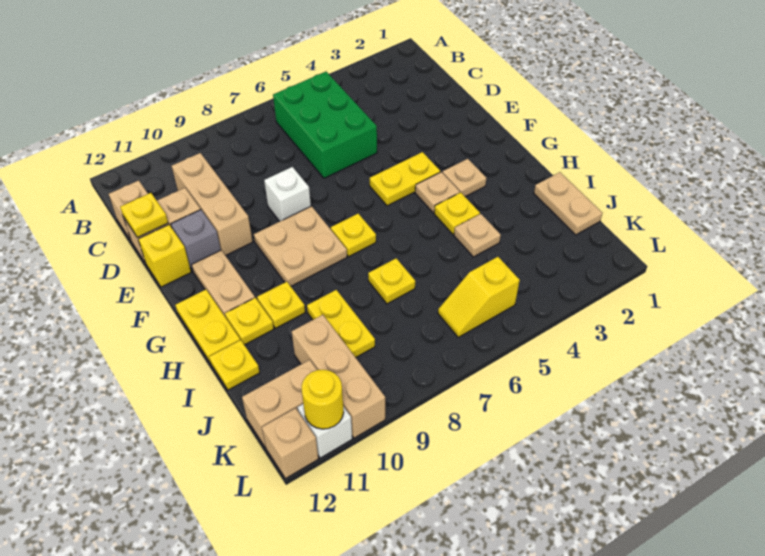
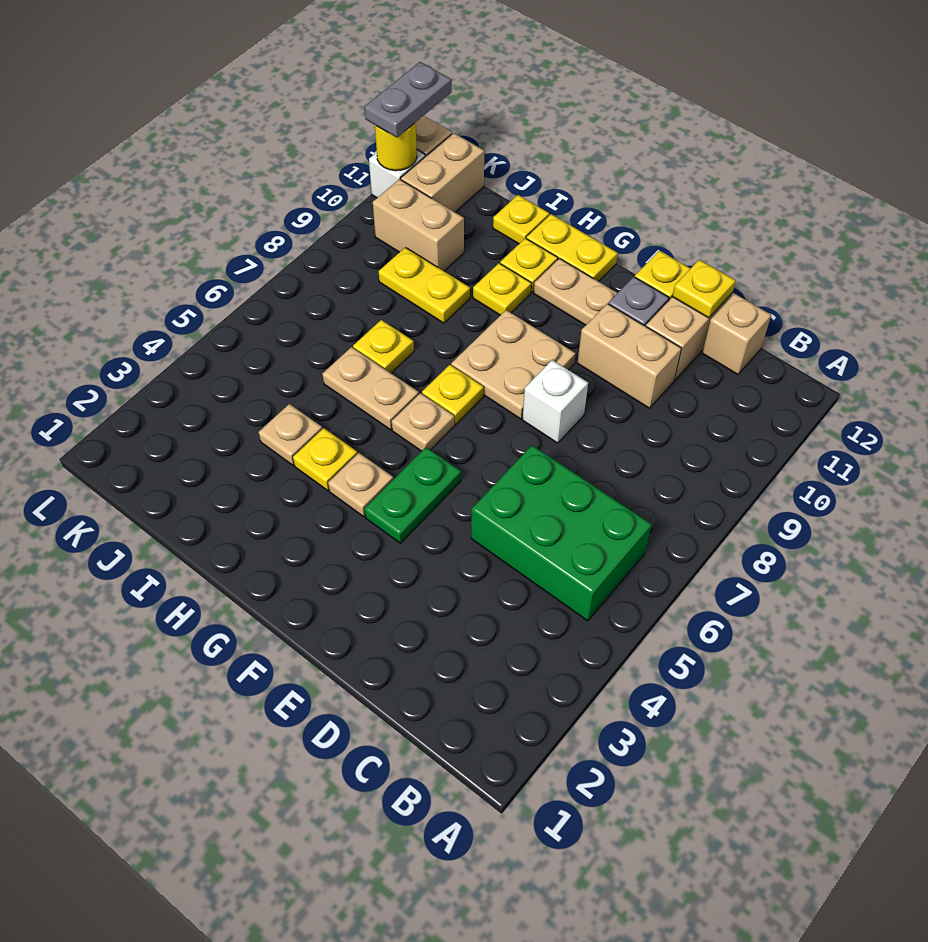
tan brick C10:E10 level 1 -> tan brick D10:E10 level 1
yellow plate F4:F5 level 1 -> green plate F4:F5 level 1
tan plate G3 level 1 -> tan plate G6 level 1
tan plate I1:J1 level 1 -> tan plate H6:I6 level 1
tan brick J10:L10 level 1 -> tan brick J10:K10 level 1
yellow slope K5:K6 level 1 top 5 -> none
none -> grey plate L11:L12 level 3

